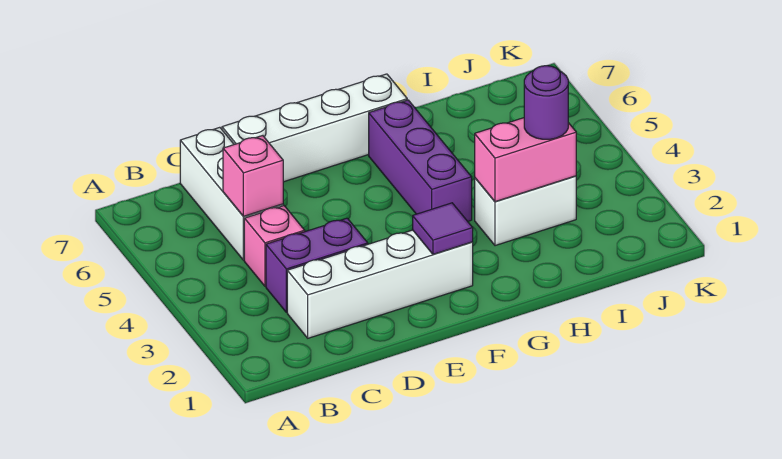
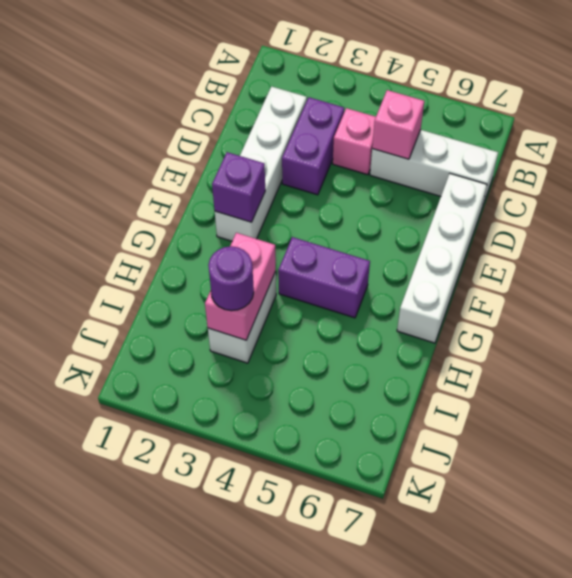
purple tile F2 level 2 -> purple brick F2 level 2
purple brick G4:G6 level 1 -> purple brick G4:G5 level 1

